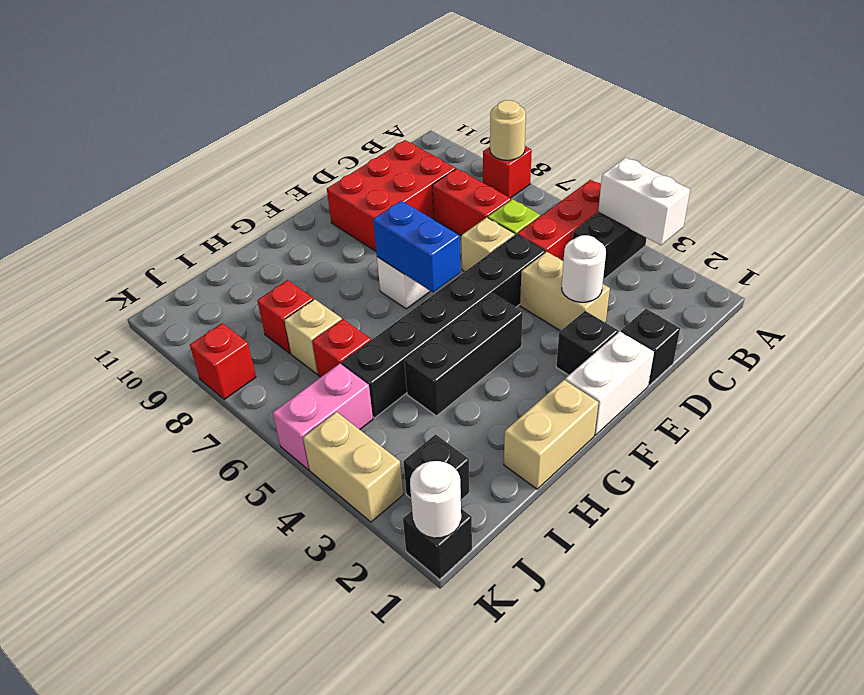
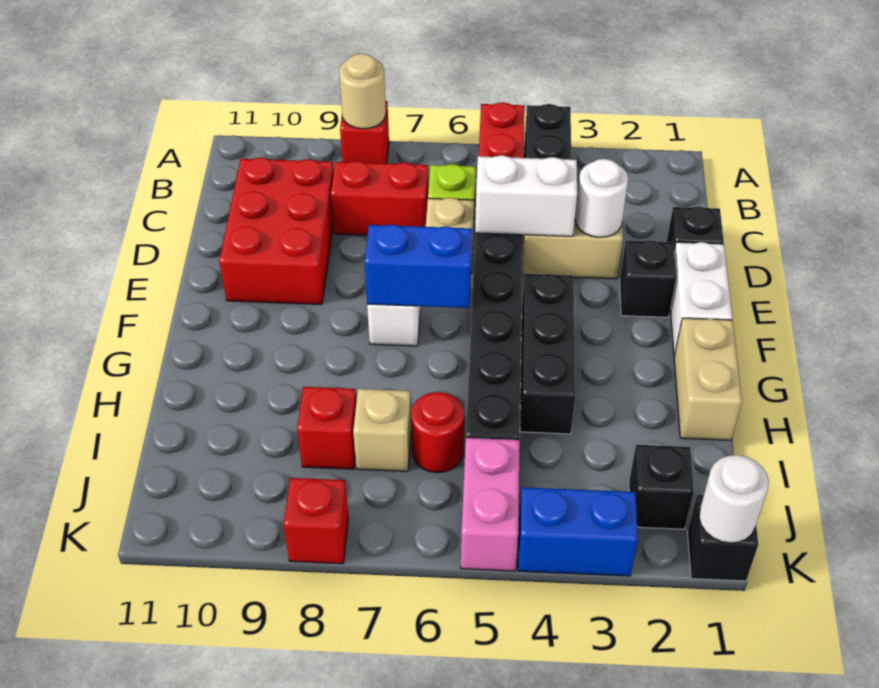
white brick A3:A4 level 2 -> white brick D4:D5 level 2
red brick I6 level 1 -> red round brick I6 level 1
tan brick K3:K4 level 1 -> blue brick K3:K4 level 1

